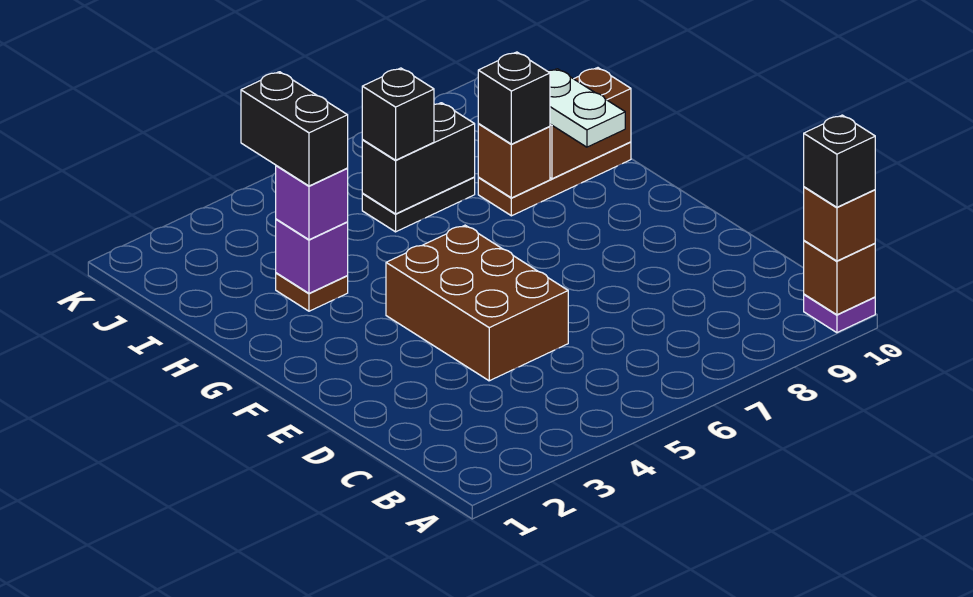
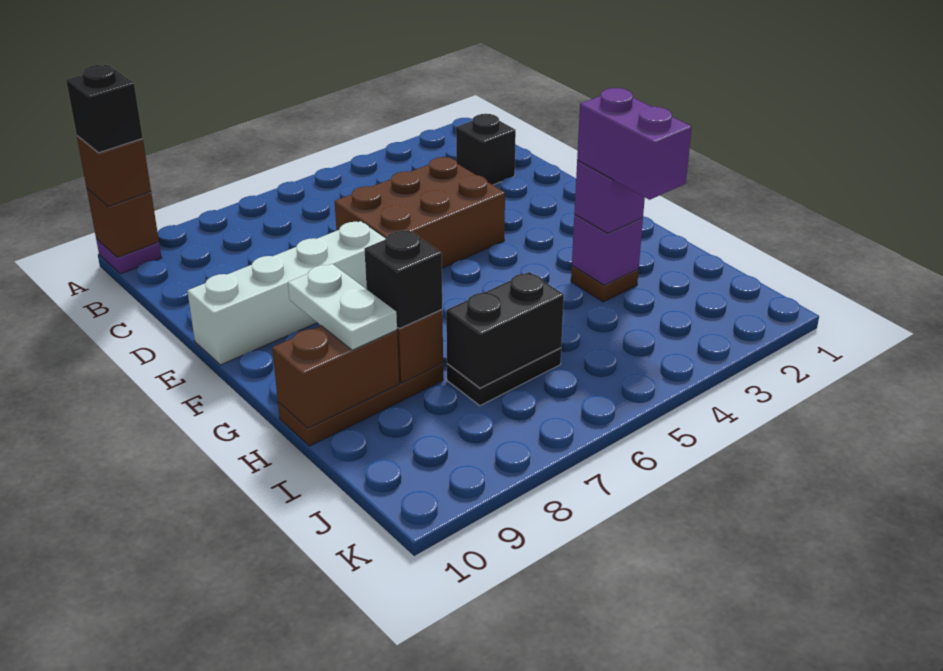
brown brick D4:F5 level 1 -> brown brick D4:E6 level 1
none -> white brick E7:E10 level 1
black brick H3:I3 level 4 -> purple brick H3:I3 level 4
black brick I6 level 3 -> black brick C2 level 1

